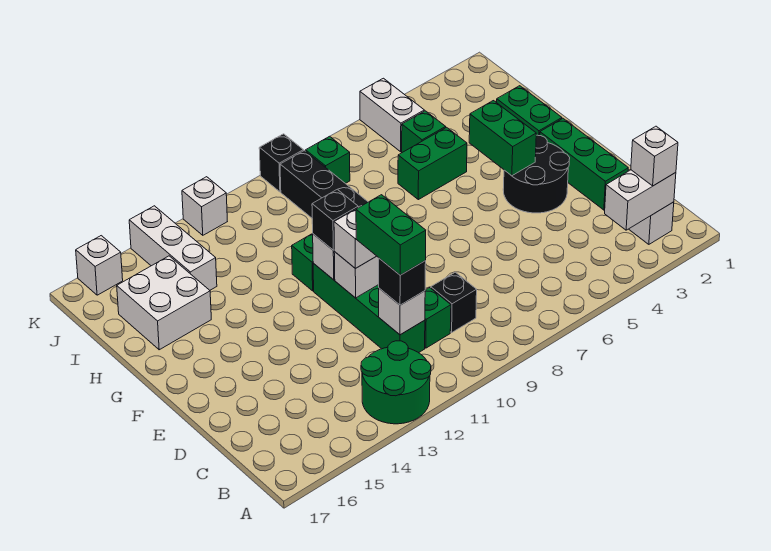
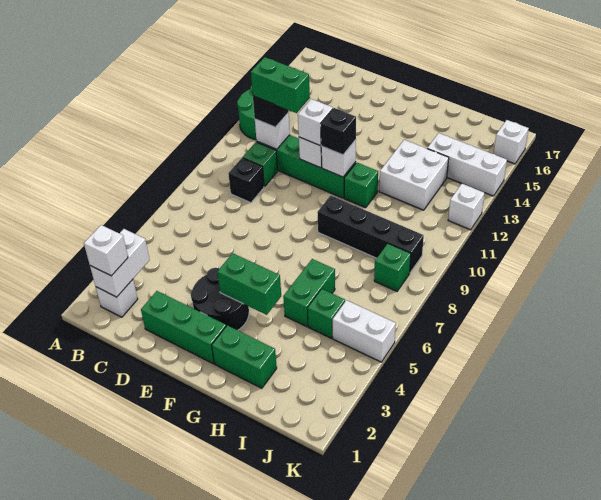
white brick H15:I16 level 1 -> white brick H12:I13 level 1
black brick K9 level 1 -> none

